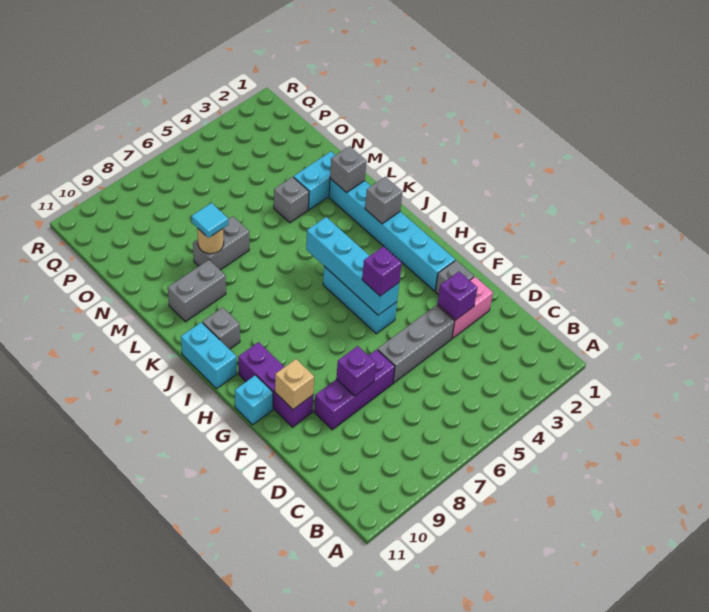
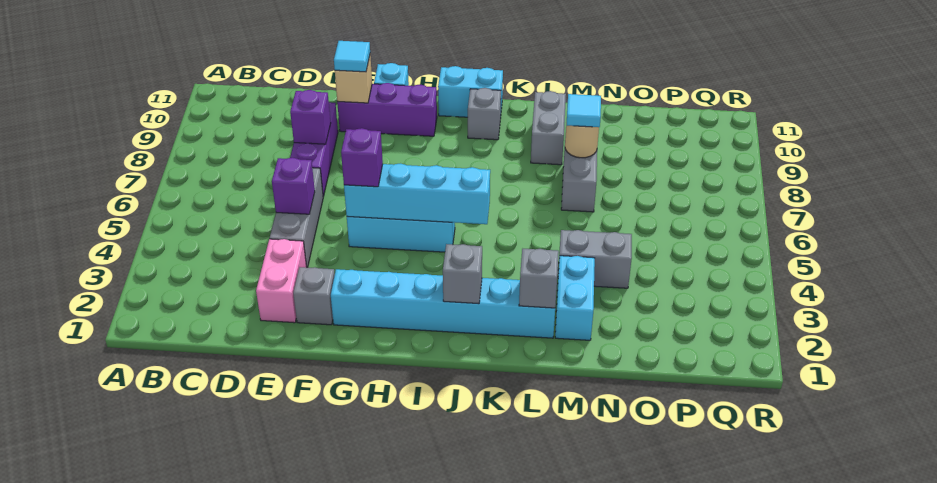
purple brick E3 level 2 -> purple brick E5 level 2
none -> cyan tile F10 level 3
grey brick M4 level 1 -> grey brick M4:N4 level 1

